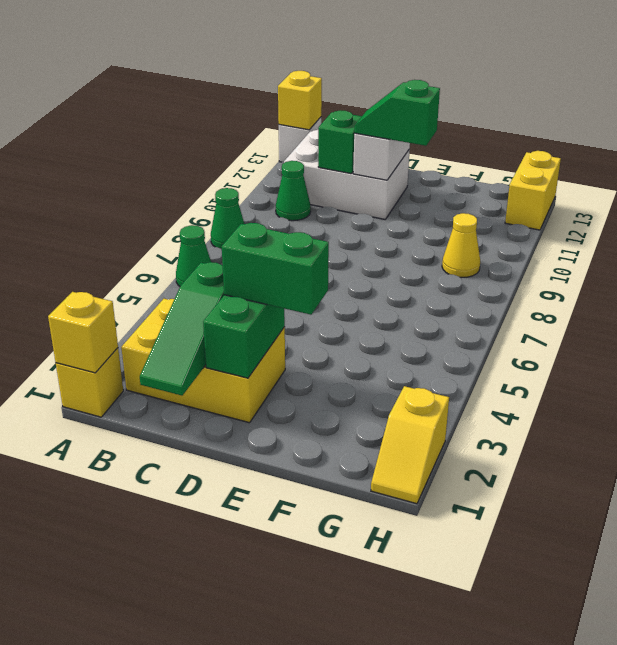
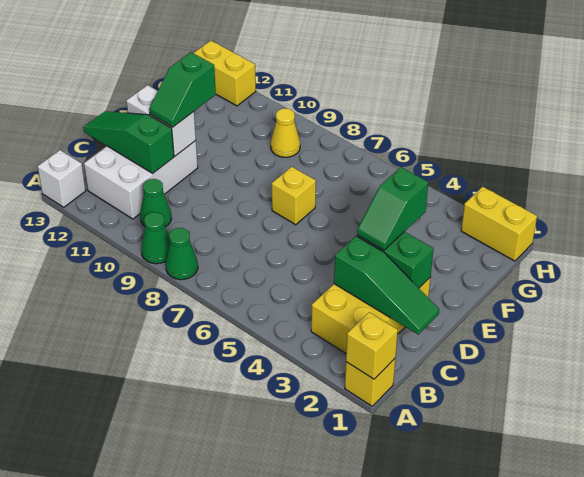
green cone A6 level 1 -> green cone A9 level 1
yellow brick A13 level 2 -> yellow brick E7 level 1
green brick D3:E3 level 3 -> green slope D3:E3 level 3 top E
yellow slope H1:H2 level 1 top 2 -> yellow brick H1:H2 level 1

